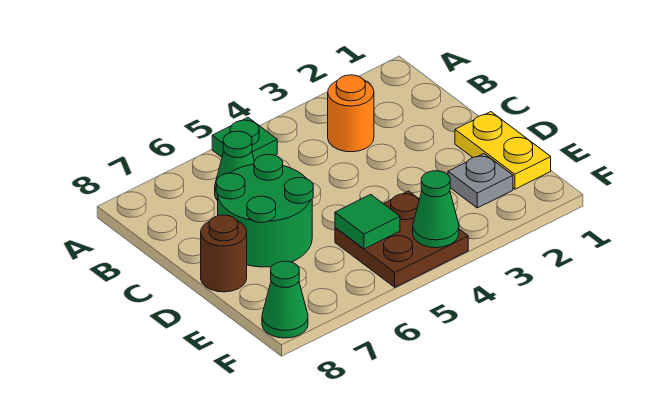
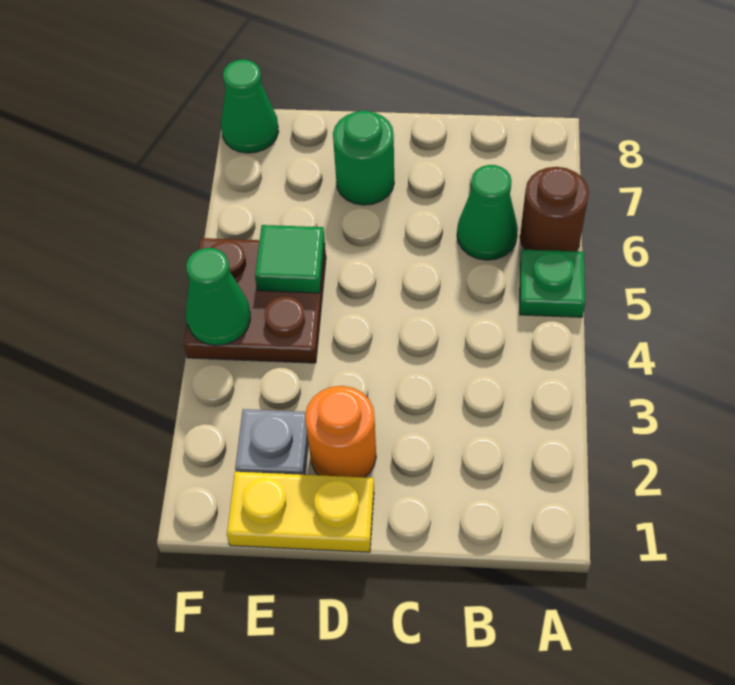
orange round brick B3 level 1 -> orange round brick D2 level 1
green round brick C6:D7 level 1 -> green round brick D7 level 1
brown round brick D8 level 1 -> brown round brick A6 level 1

